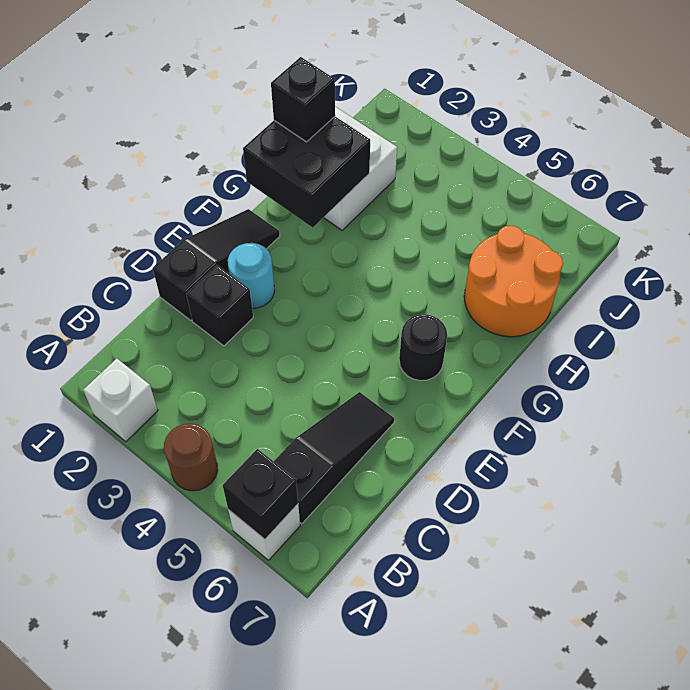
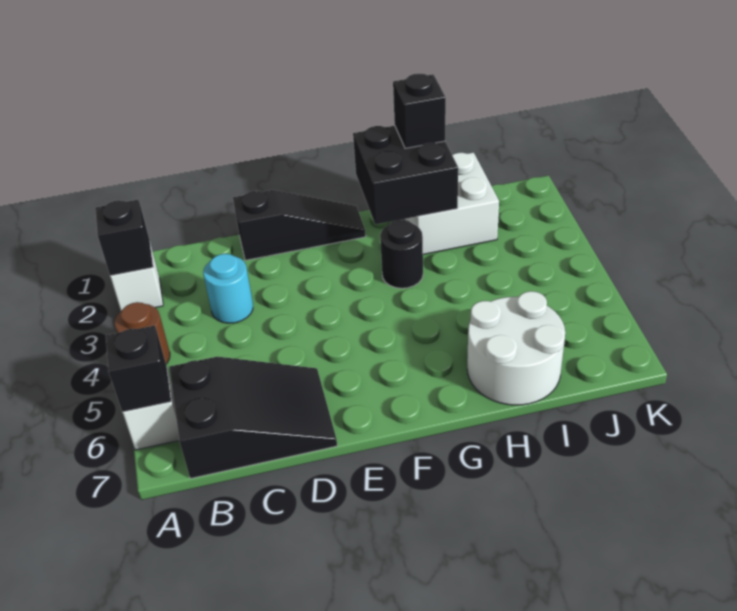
black slope B6:D6 level 1 top B -> black slope B6:D7 level 1 top B
black brick D2 level 1 -> black brick A2 level 2
cyan round brick E2 level 1 -> cyan round brick C3 level 1
black round brick F6 level 1 -> black round brick G3 level 1
orange round brick H6:I7 level 1 -> white round brick H6:I7 level 1

